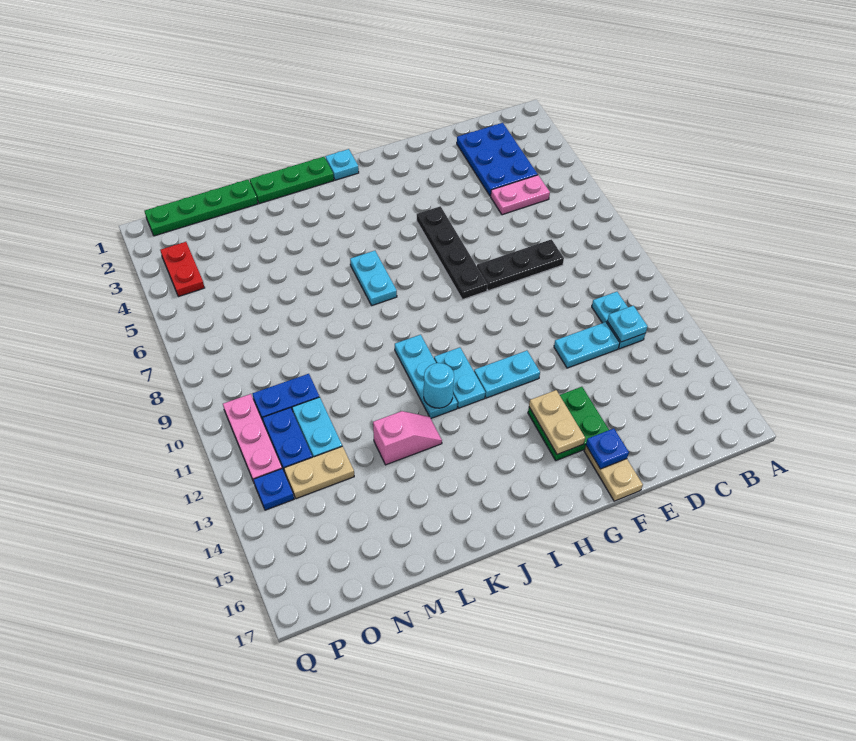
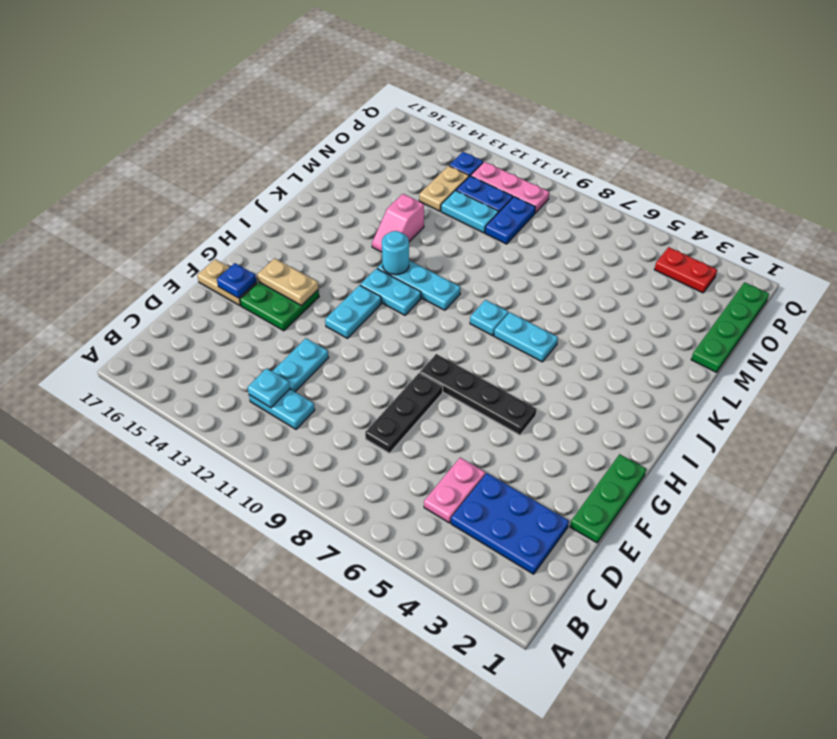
cyan plate I1 level 1 -> cyan plate J8 level 1
green plate J1:L1 level 1 -> green plate E1:G1 level 1

